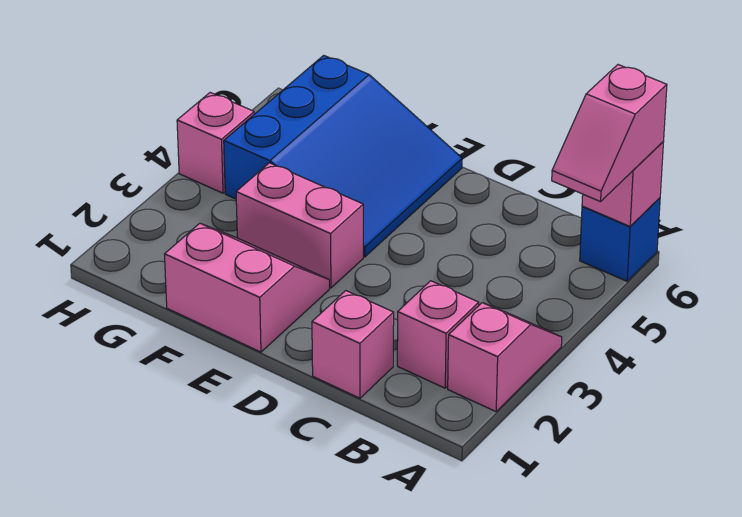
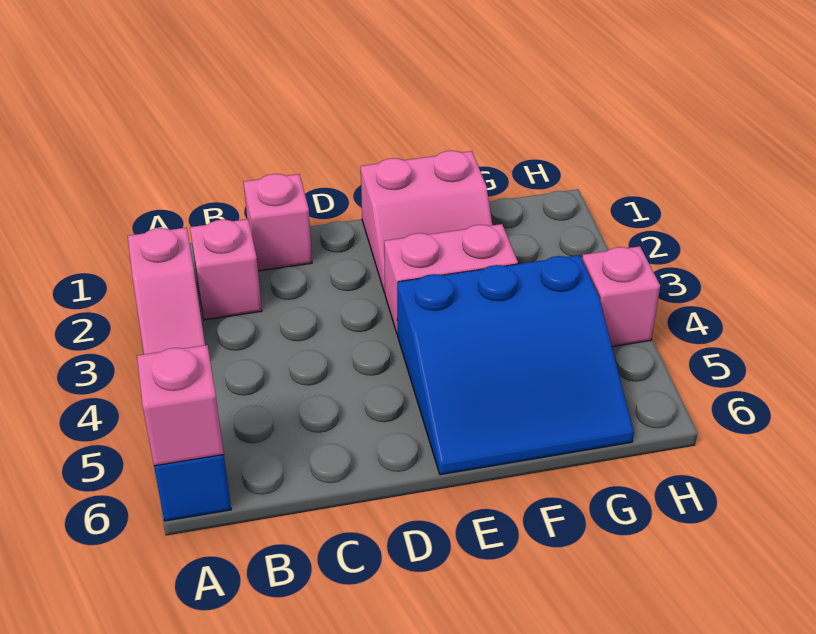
pink slope A5:A6 level 3 top 6 -> none
blue slope E4:G6 level 1 top G -> blue slope E4:G6 level 1 top 4

